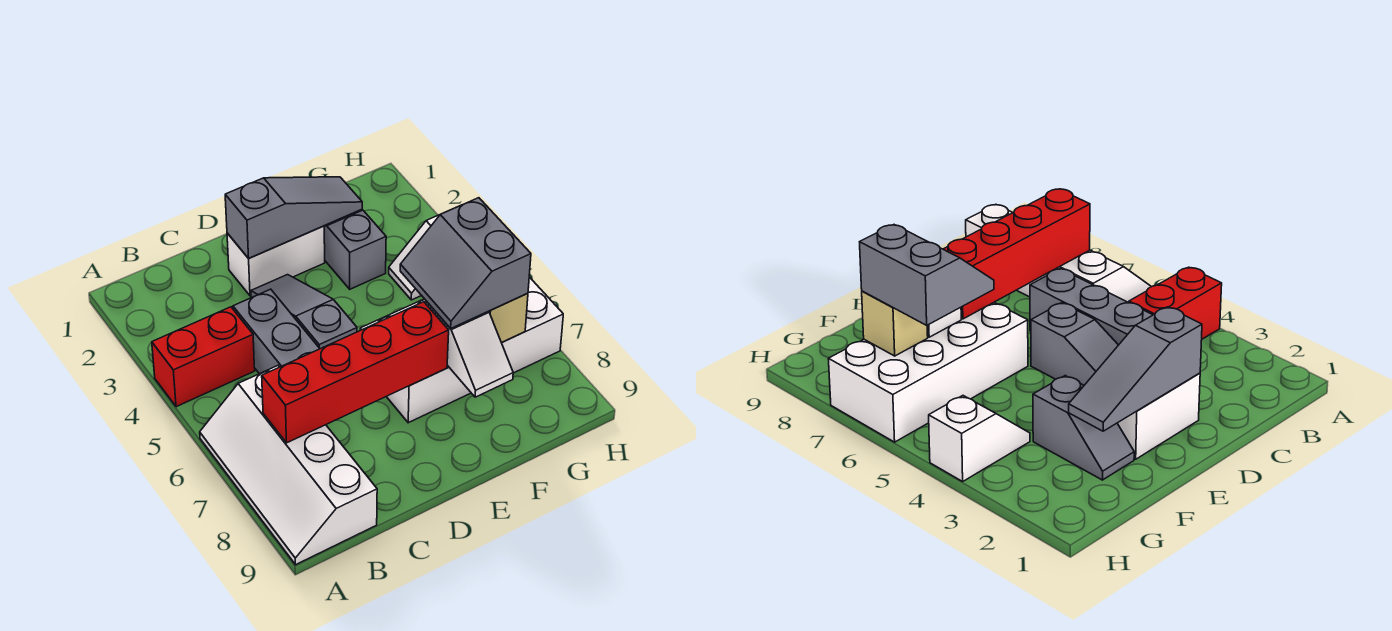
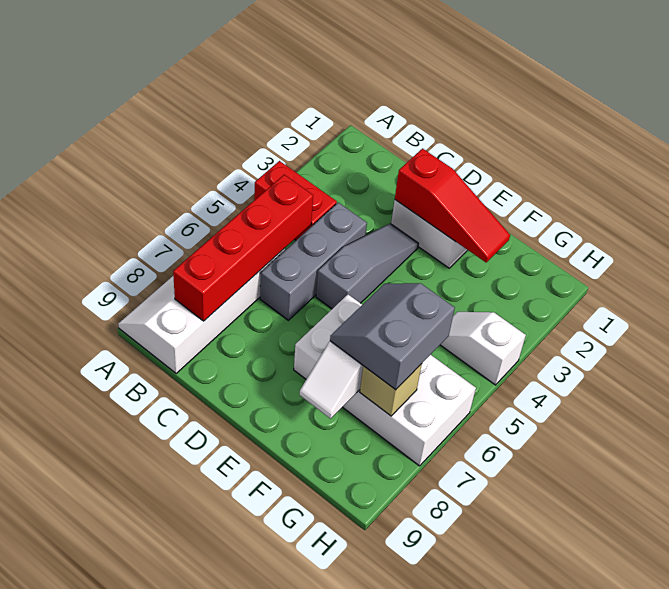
red brick B7:E7 level 2 -> red brick B5:B8 level 2
grey slope D2:F2 level 2 top D -> red slope D2:F2 level 2 top D
grey slope F2:F3 level 1 top 3 -> none

